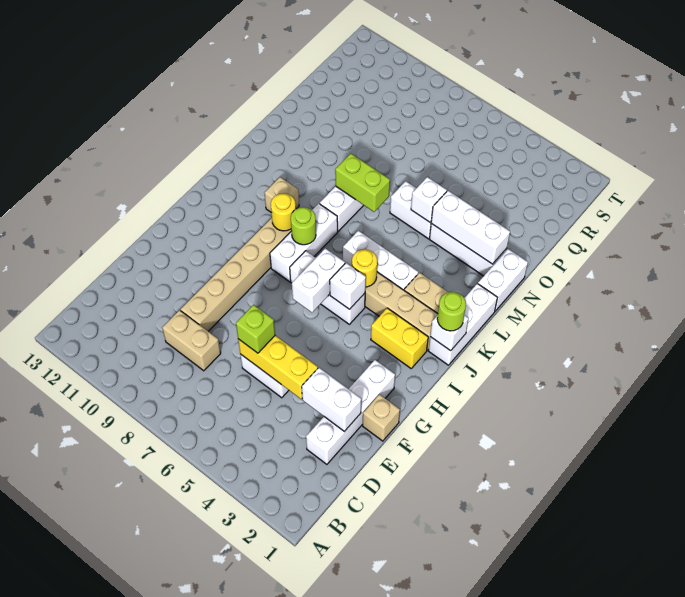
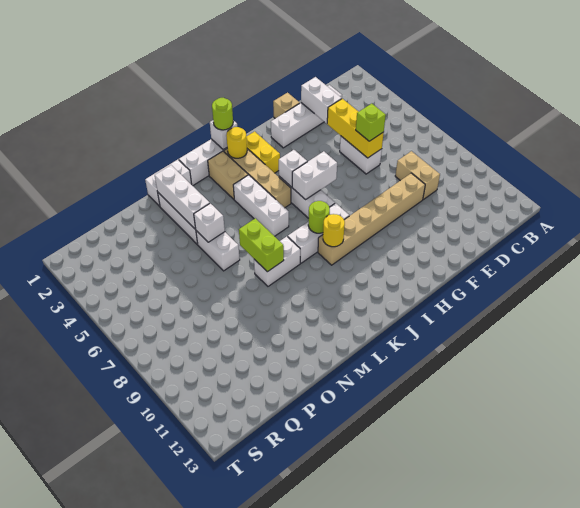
yellow round brick J5 level 2 -> yellow round brick J2 level 2
tan brick K10 level 1 -> none

